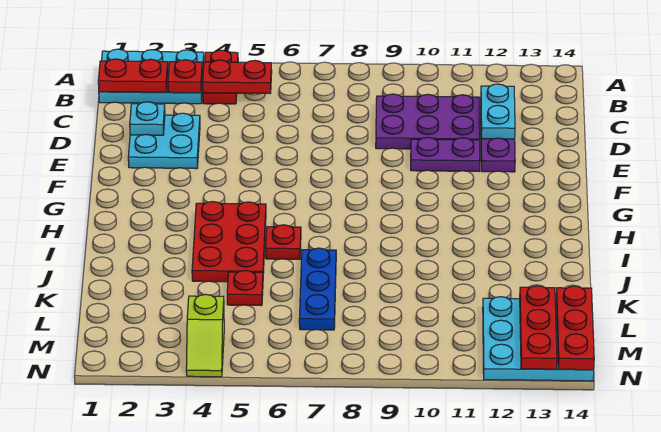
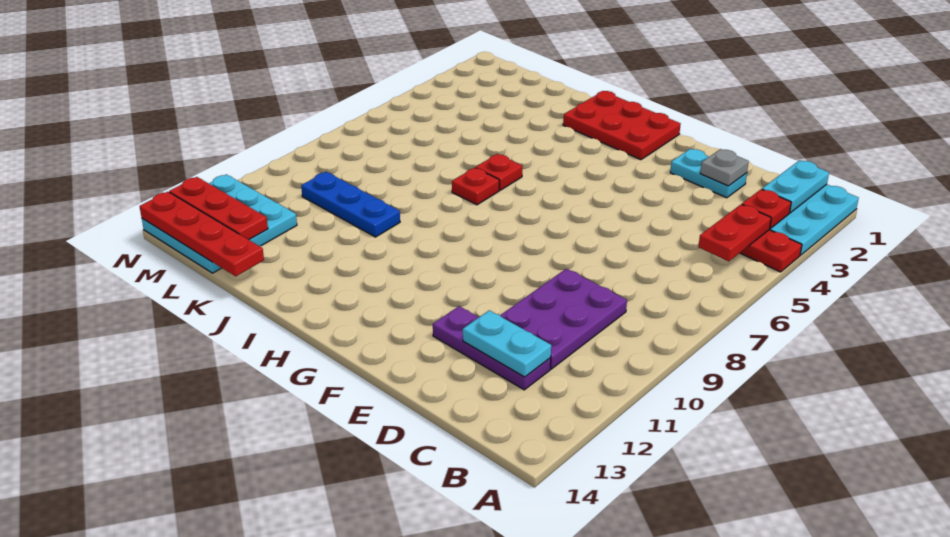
red plate B1:B2 level 2 -> cyan plate B1:B2 level 2
cyan plate D2:E3 level 1 -> cyan plate D2:E2 level 1
cyan plate D2 level 2 -> grey plate D2 level 2
purple plate E10:E11 level 1 -> none
red plate H4:J5 level 1 -> red plate G1:I2 level 1
blue plate J7:L7 level 1 -> blue plate J10:L10 level 1
red plate K5 level 1 -> red plate I7 level 1
red plate L14:N14 level 2 -> red plate K14:N14 level 2
lime slope M4:N4 level 1 top M -> none

